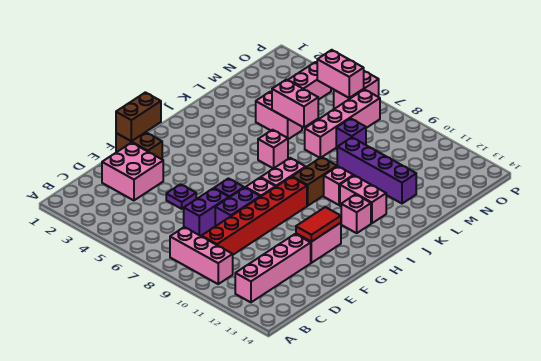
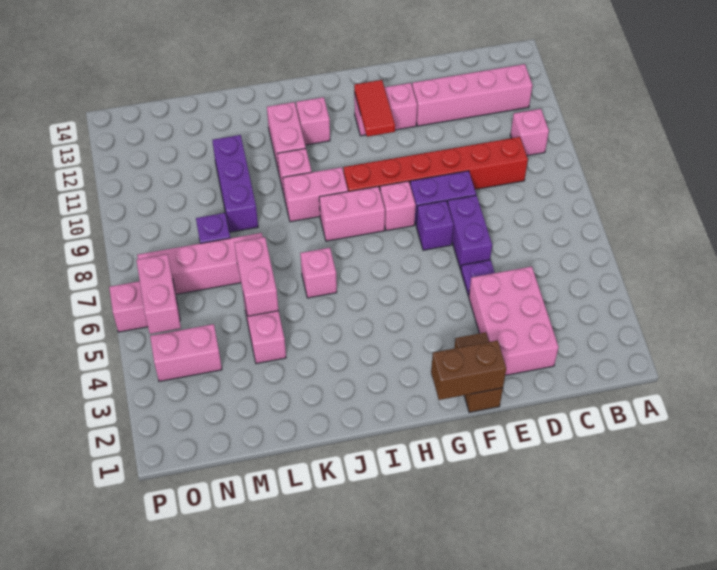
pink brick B8:B10 level 1 -> pink brick B10 level 1
pink brick D2:E3 level 1 -> pink brick D2:E4 level 1
purple brick D7:E7 level 1 -> purple brick E6:E7 level 1
red tile F12:G12 level 2 -> red tile G11:G12 level 2
brown brick I9:J9 level 1 -> pink brick I9:J9 level 1
purple brick L9:L12 level 1 -> purple brick L9:L11 level 1

